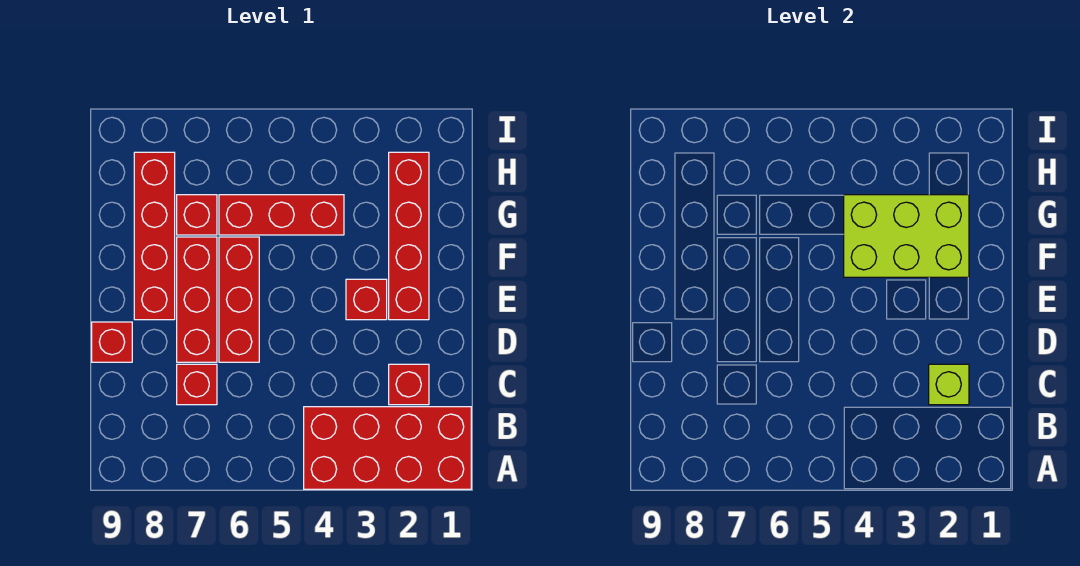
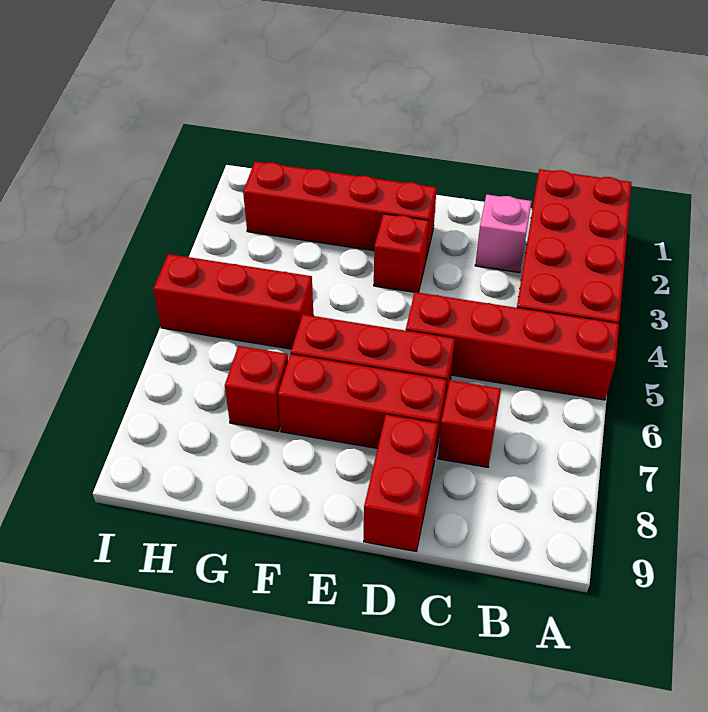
red brick C2 level 1 -> pink brick C2 level 1
lime brick C2 level 2 -> none
red brick D9 level 1 -> red brick D8:D9 level 1
red brick E8:H8 level 1 -> red brick A5:D5 level 1
lime brick F2:G4 level 2 -> none
red brick G4:G6 level 1 -> red brick G5:I5 level 1

